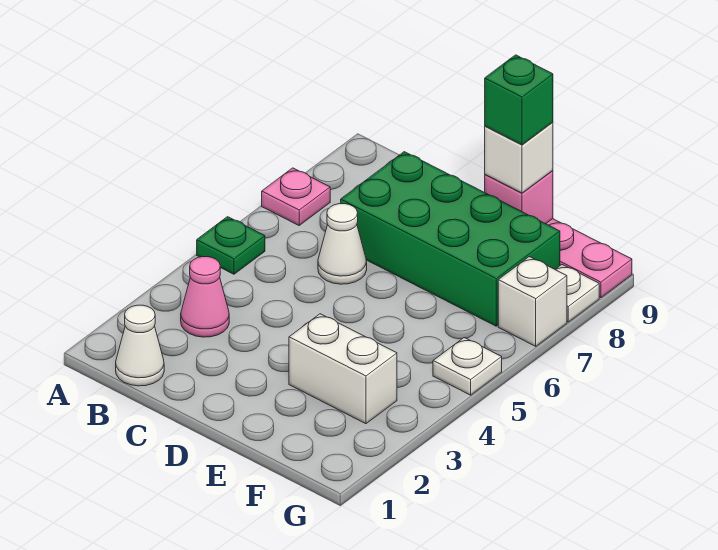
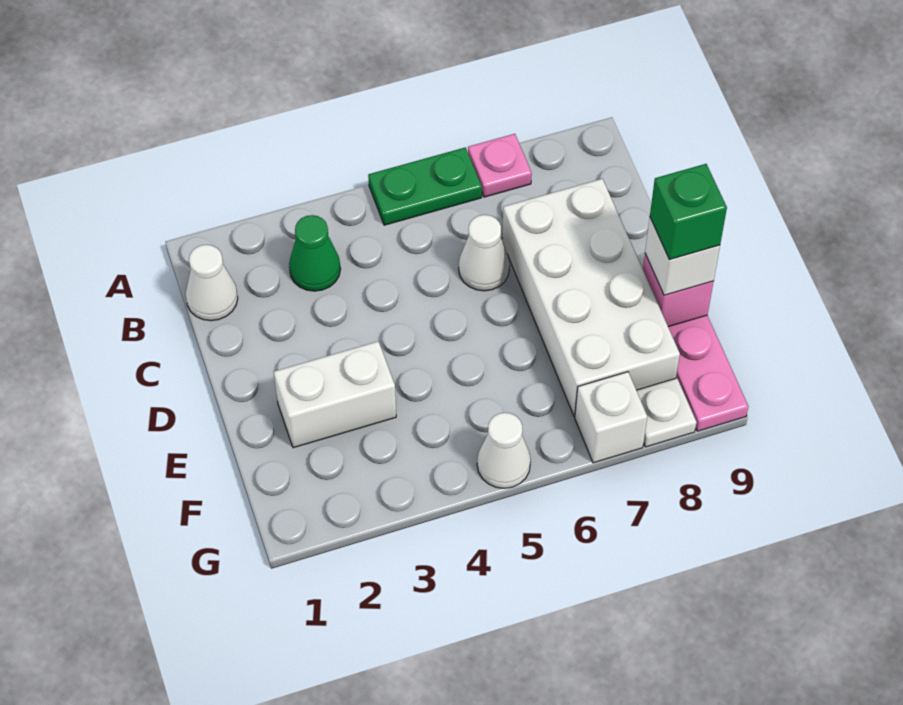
green plate A5 level 1 -> green plate A5:A6 level 1
pink cone B3 level 1 -> green cone B3 level 1
green brick C7:F8 level 1 -> white brick C7:F8 level 1
white brick E3:F3 level 1 -> white brick E2:E3 level 1
white plate G5 level 1 -> white cone G5 level 1

